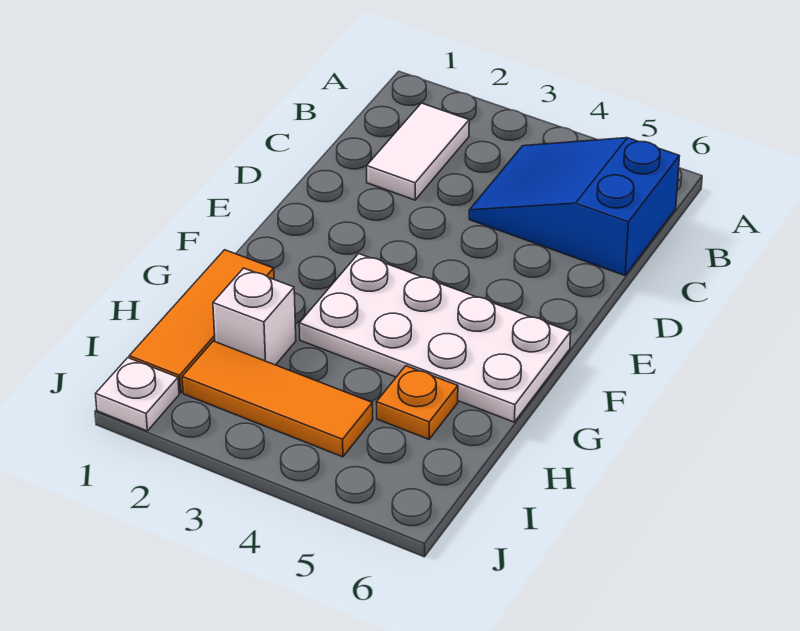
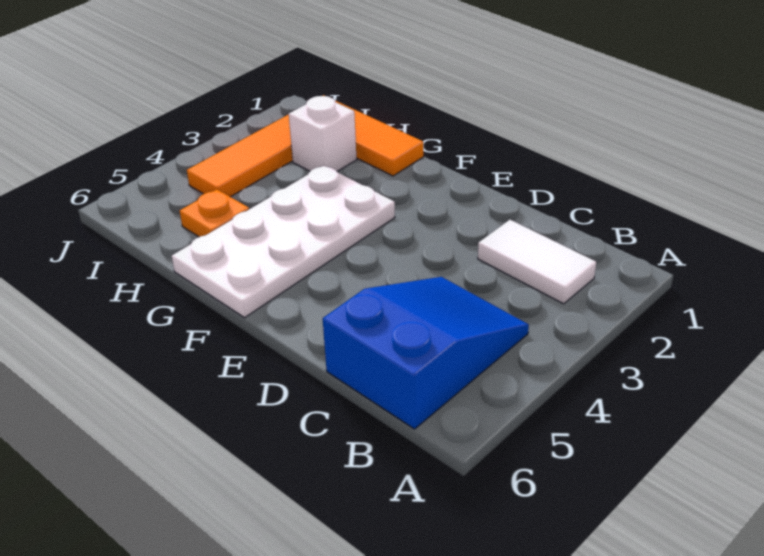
white plate J1 level 1 -> none

